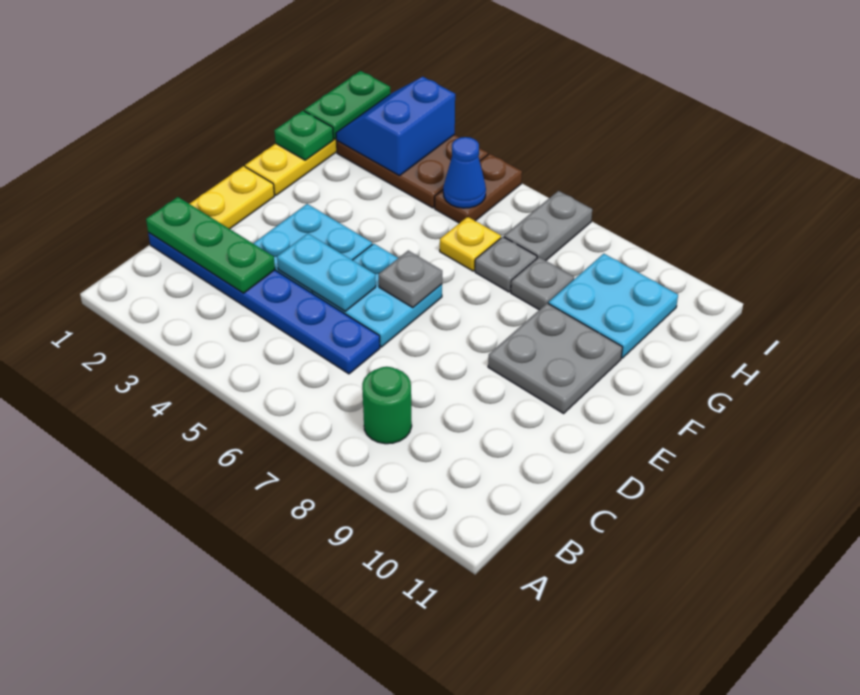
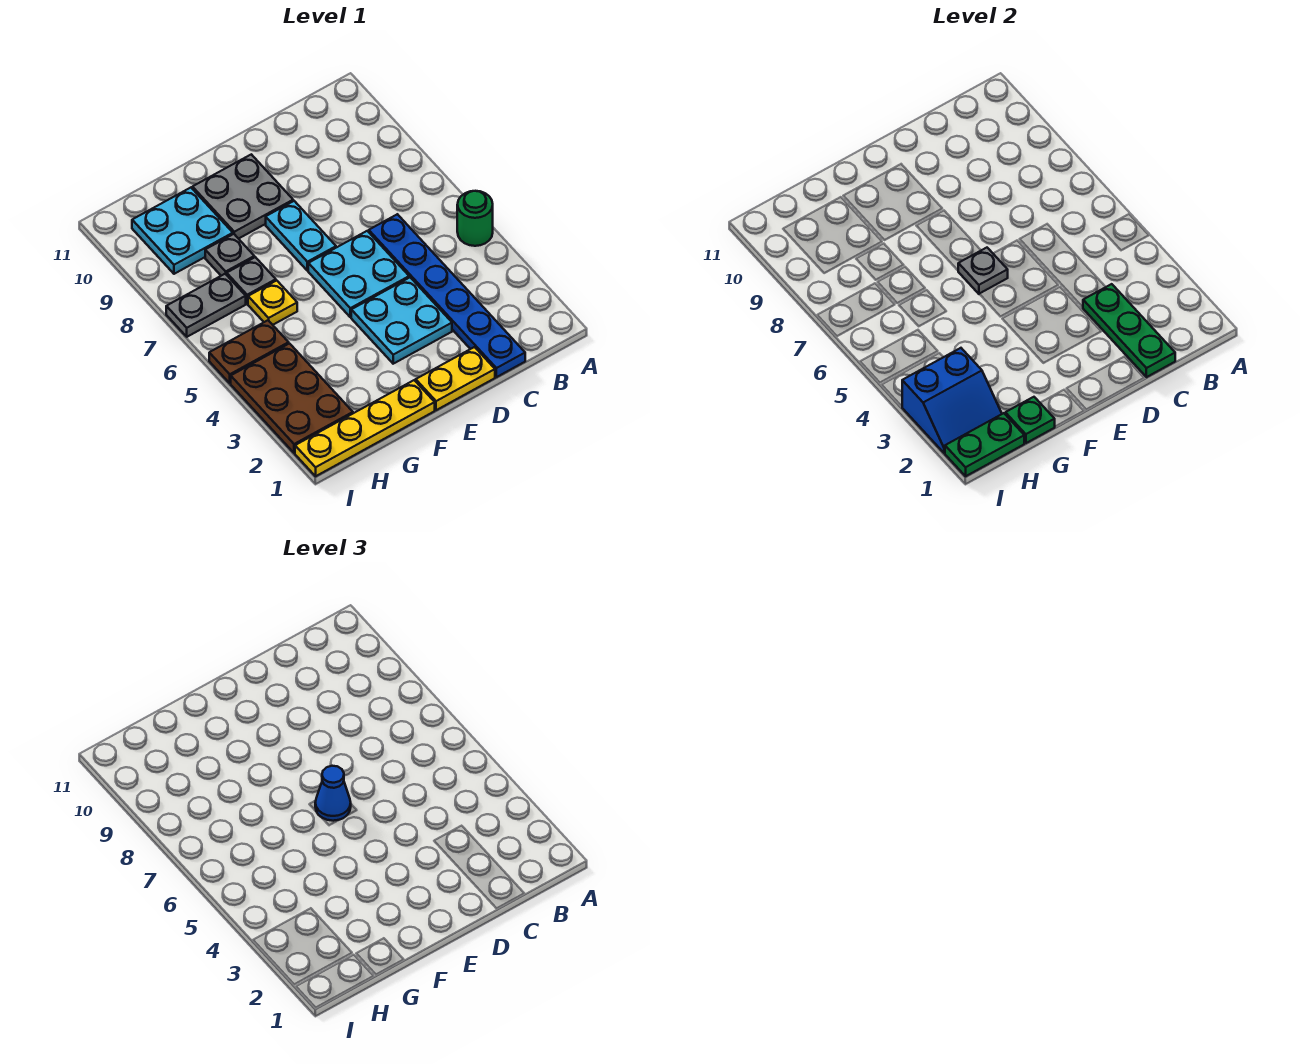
green round brick B8 level 1 -> green round brick A5 level 1
cyan plate D4:D5 level 2 -> cyan plate E7:E8 level 1
blue cone H5 level 2 -> blue cone E6 level 3

